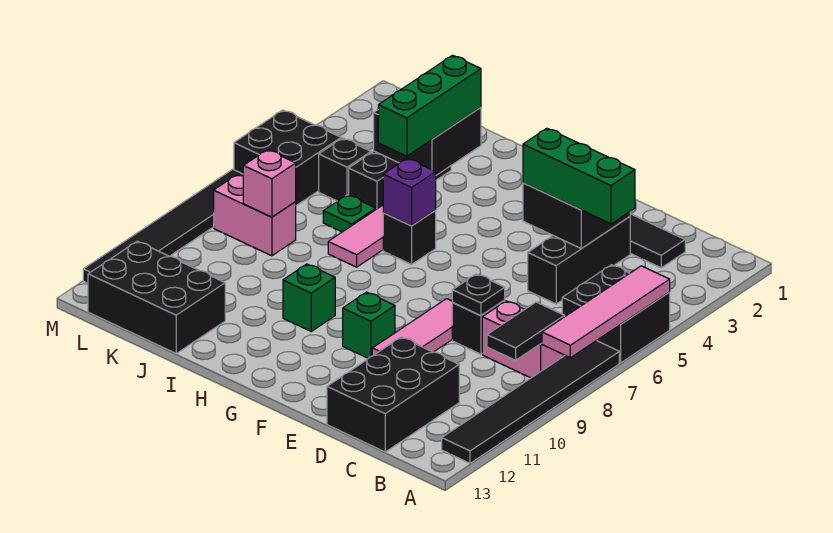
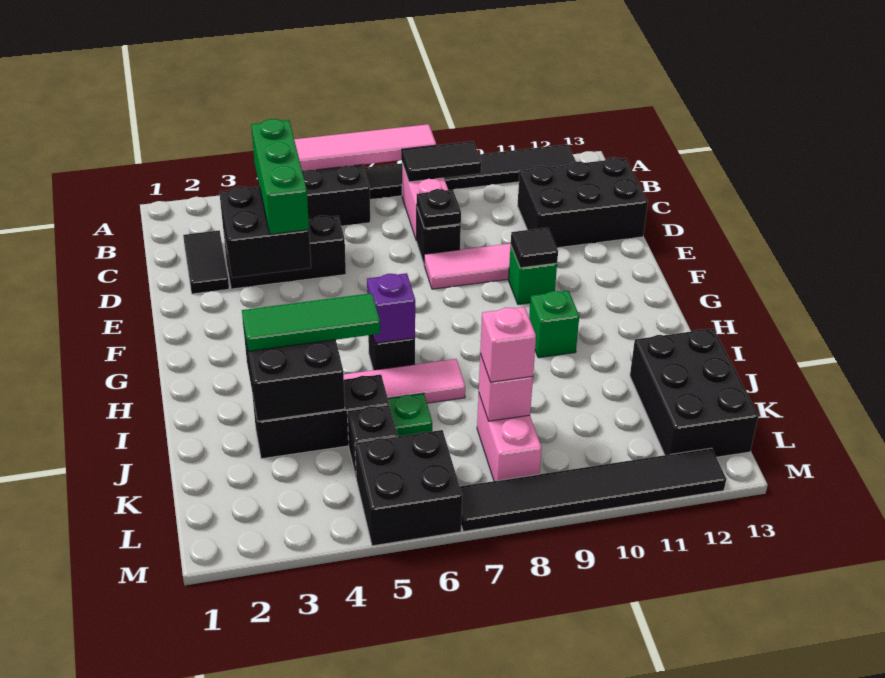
none -> black tile F10 level 2
green brick I3:I5 level 3 -> green tile I3:I5 level 3
none -> pink brick K8 level 3

